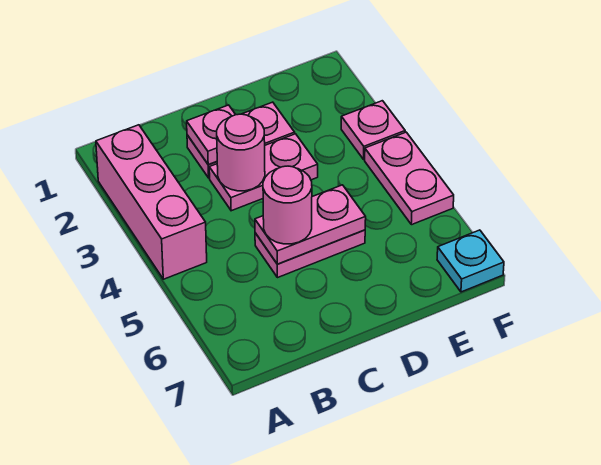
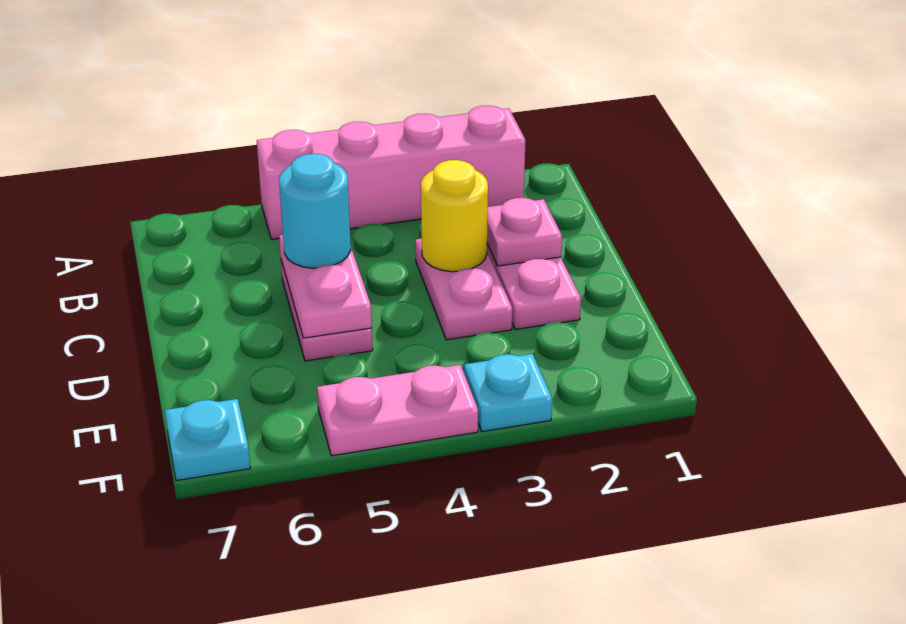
pink brick A2:A4 level 1 -> pink brick A2:A5 level 1
pink round brick C3 level 2 -> yellow round brick C3 level 2
pink round brick C5 level 3 -> cyan round brick C5 level 3
pink plate F3 level 1 -> cyan plate F3 level 1

